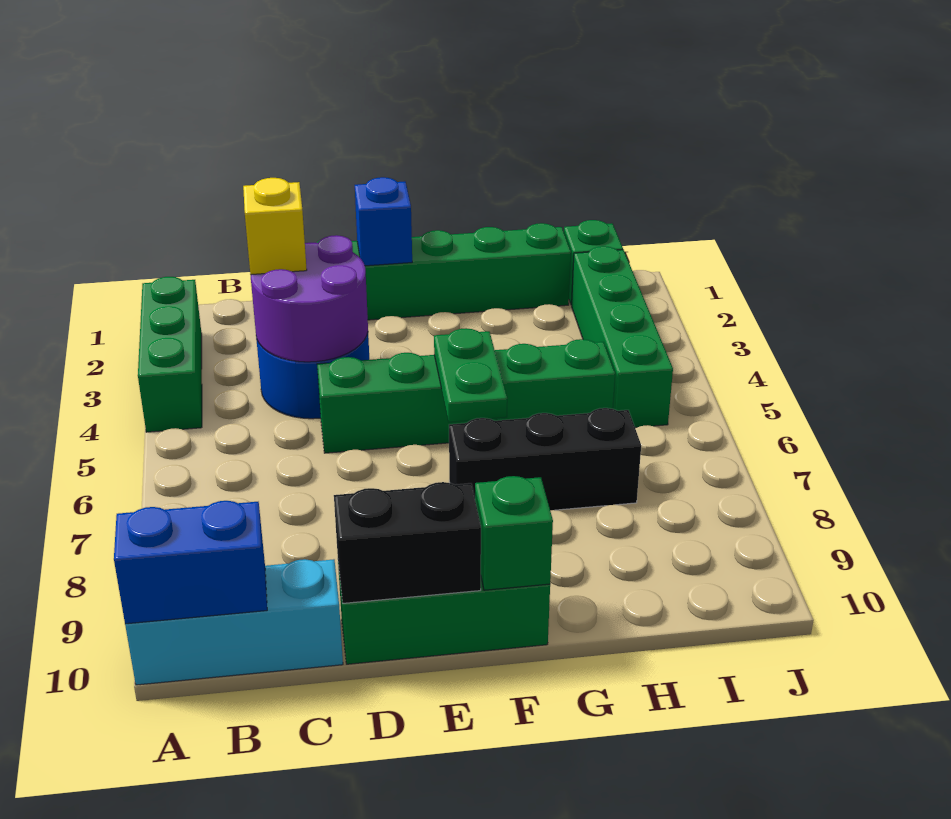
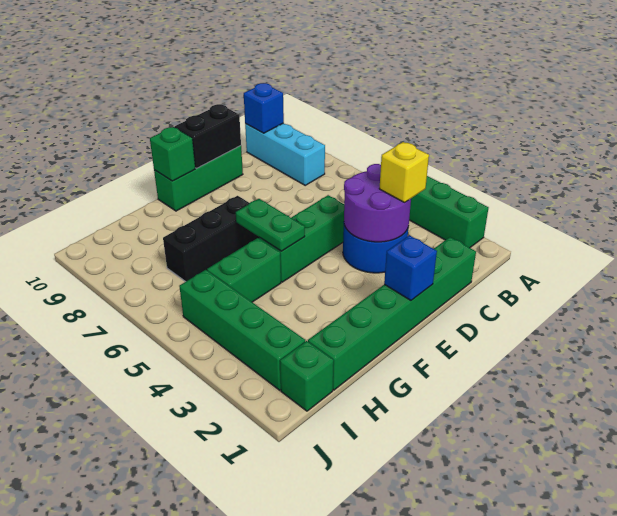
cyan brick A10:C10 level 1 -> cyan brick B8:B10 level 1
blue brick A10:B10 level 2 -> blue brick B10 level 2

